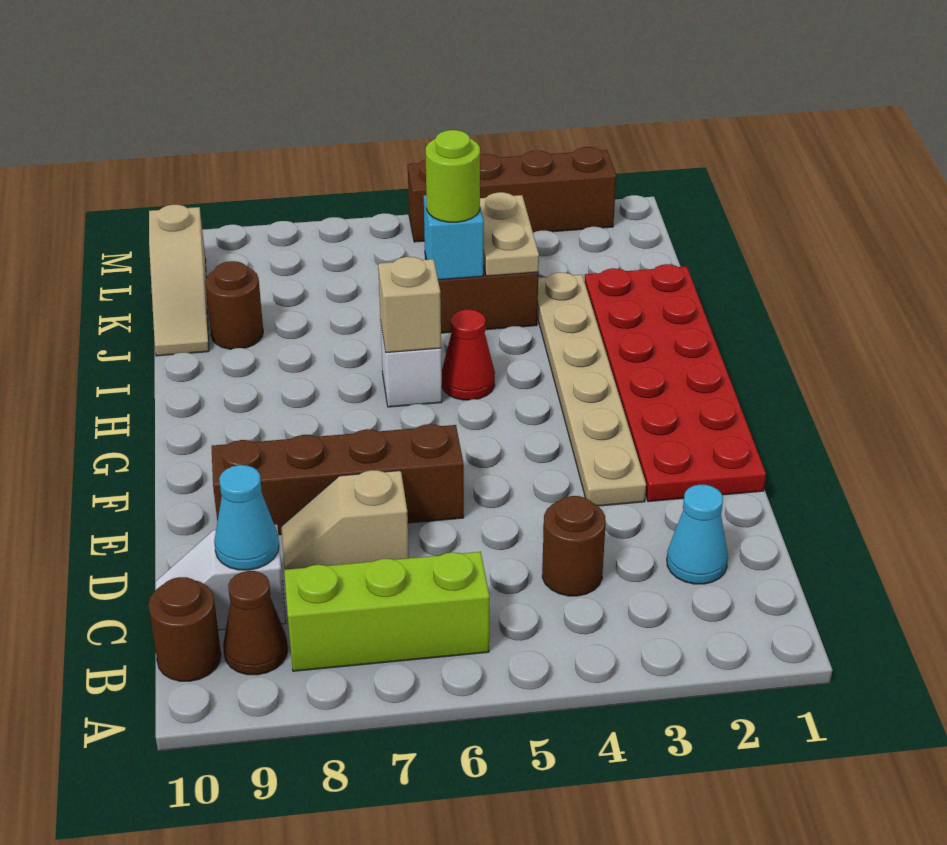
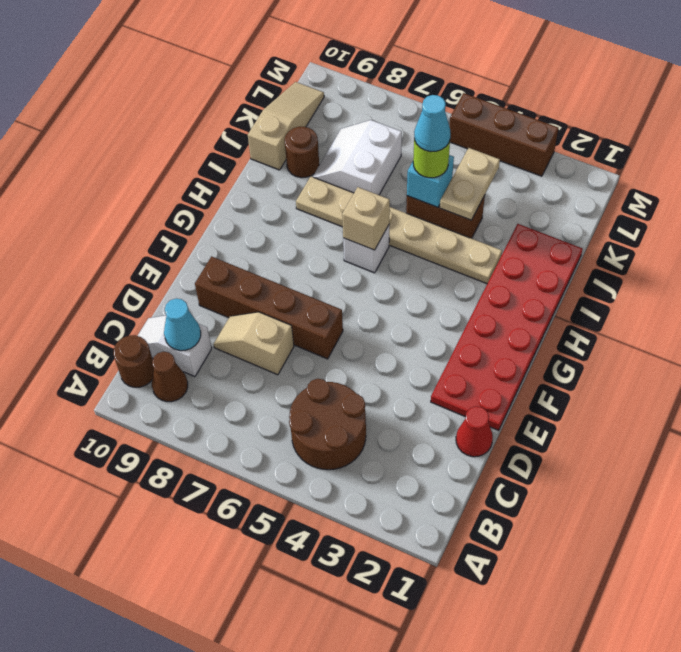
lime brick B6:B8 level 1 -> none
cyan cone C2 level 1 -> cyan cone J5 level 4
brown round brick C4 level 1 -> brown round brick B4:C5 level 1
tan plate E3:J3 level 1 -> tan plate I3:I8 level 1
red cone H5 level 1 -> red cone D1 level 1
none -> white slope J7:K8 level 1 top 7
tan slope J10:L10 level 1 top L -> tan slope J10:L10 level 1 top J
brown brick M2:M5 level 1 -> brown brick M3:M5 level 1

